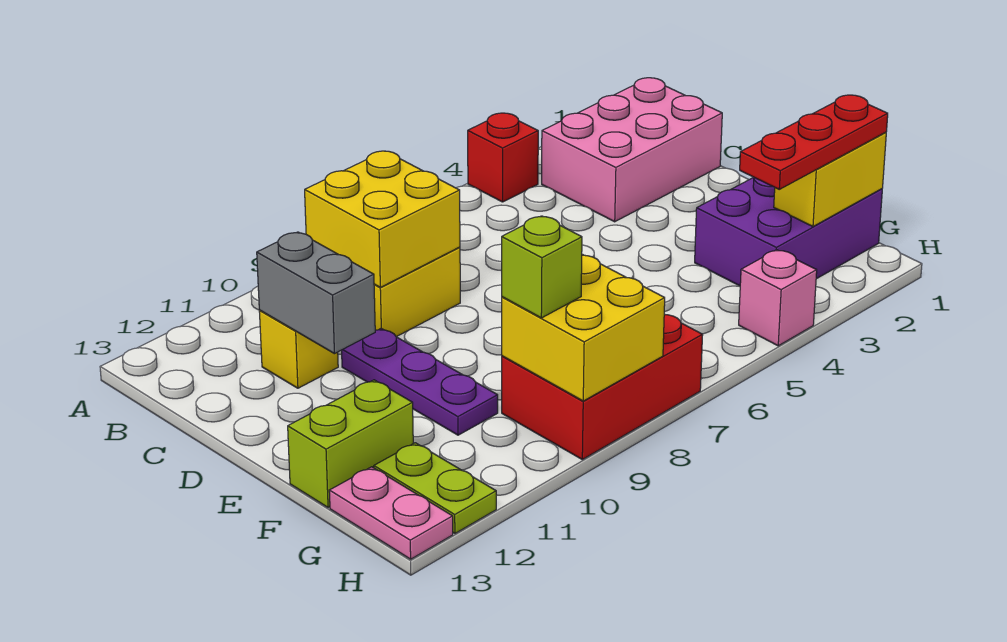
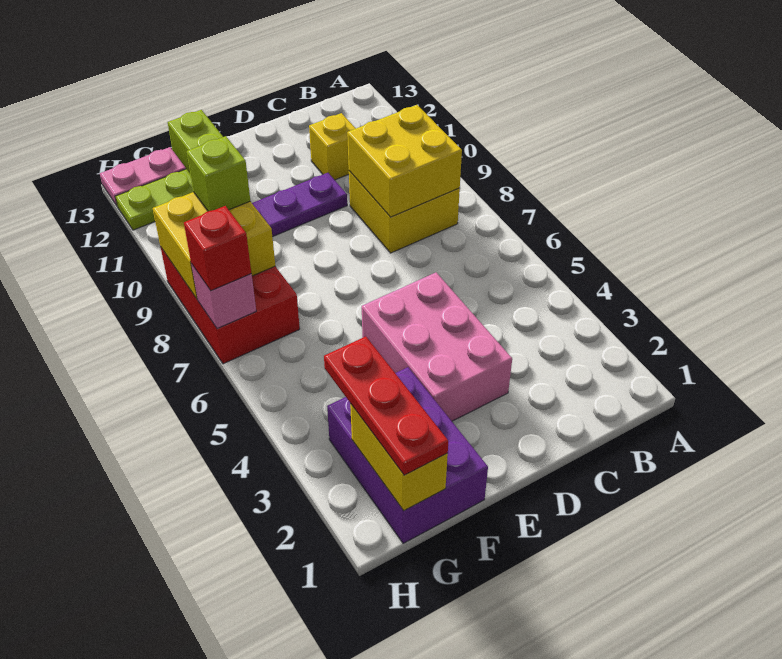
red brick A4 level 1 -> red brick H7 level 3
pink brick B1:C3 level 1 -> pink brick D3:E5 level 1
grey brick C11:D11 level 2 -> none
pink brick H4 level 1 -> pink brick H7 level 2

